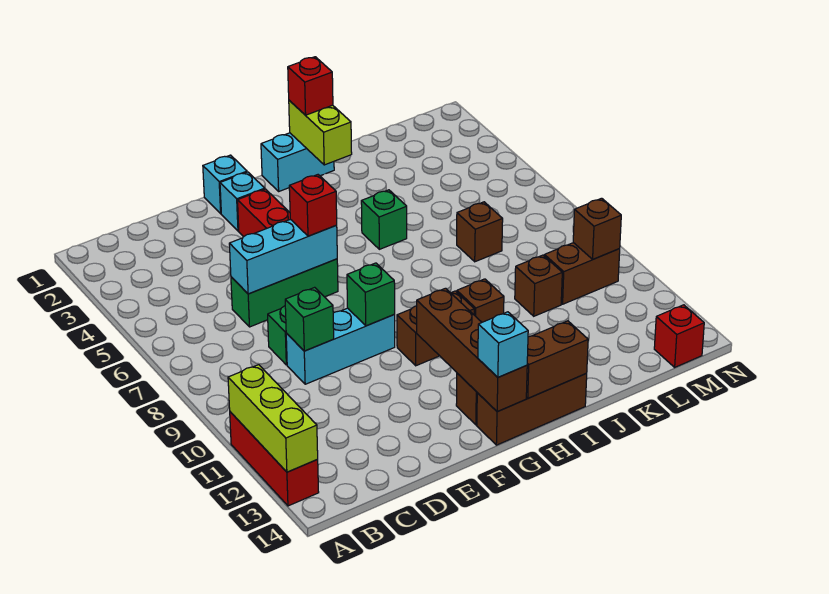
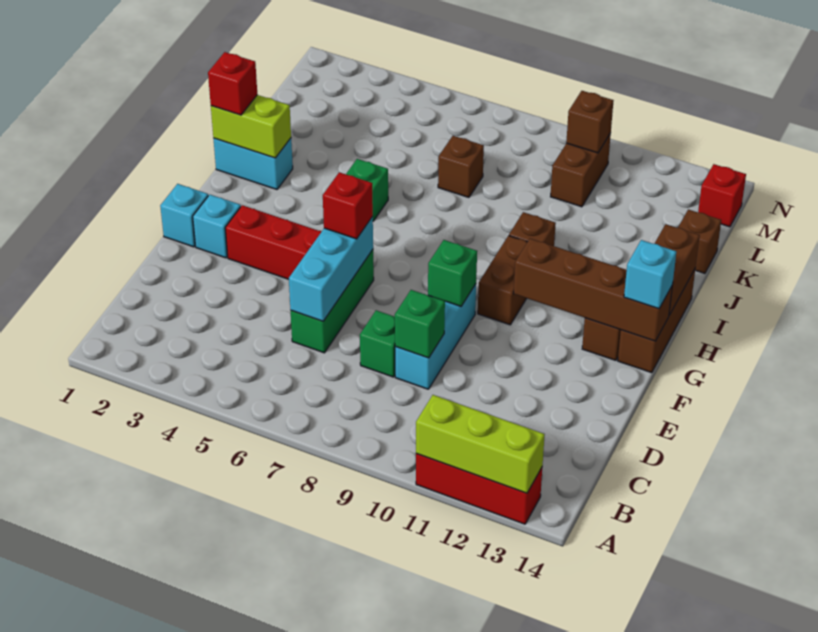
cyan brick H1:I1 level 1 -> cyan brick I1:I2 level 1
brown brick K10 level 1 -> brown brick K14 level 1

